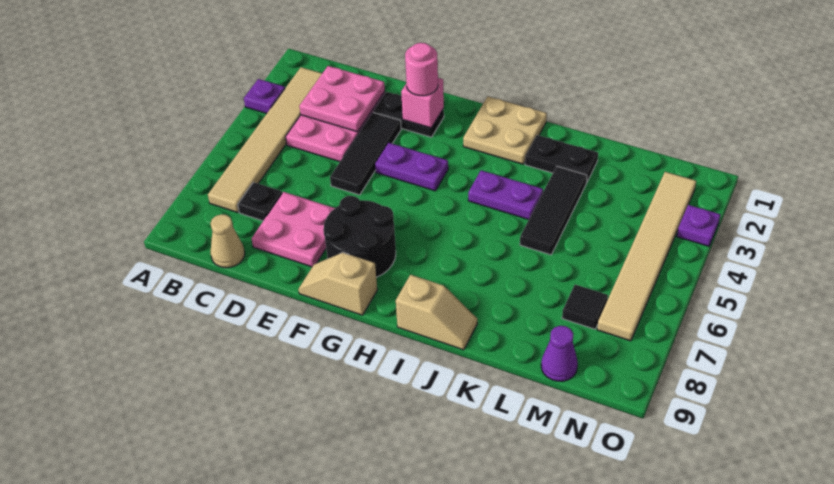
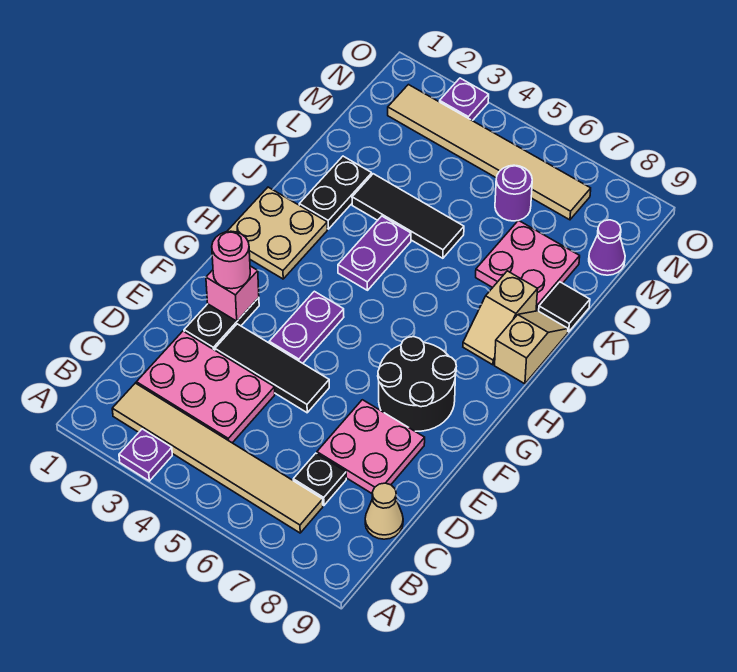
pink plate C2:D3 level 2 -> pink plate K7:L8 level 1
tan slope F9:G9 level 1 top G -> tan slope I8:J8 level 1 top J
none -> purple round brick M6 level 1
black tile M7 level 1 -> black tile K9 level 1

